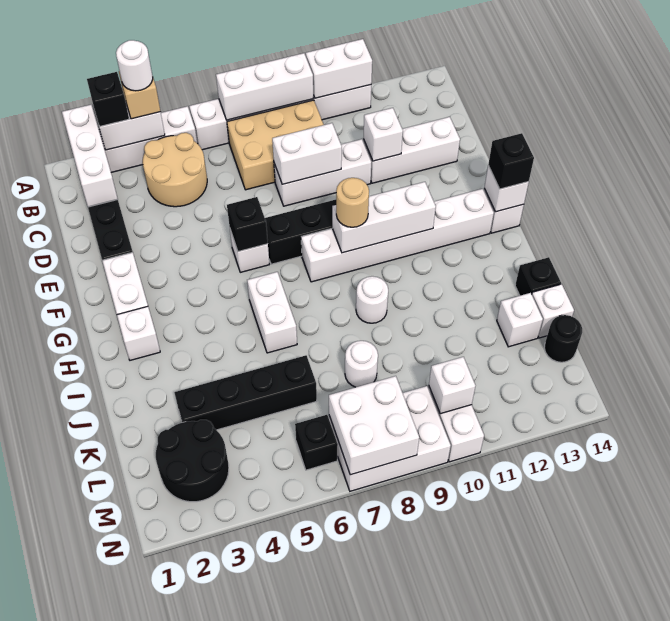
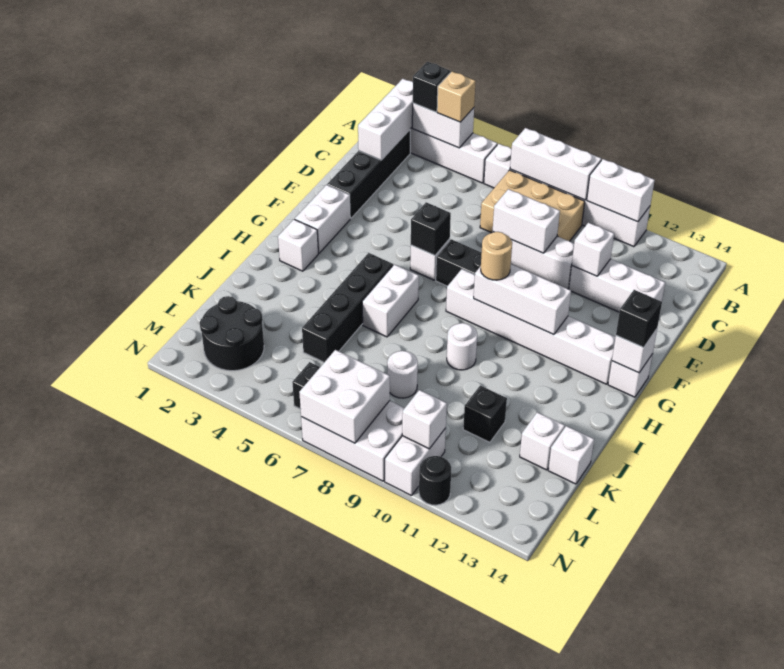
white round brick A4 level 4 -> none
tan round brick B4:C5 level 1 -> none
black brick J14 level 1 -> black brick K11 level 1
black brick K3:K6 level 1 -> black brick H5:K5 level 1
black round brick L14 level 1 -> black round brick N11 level 1

